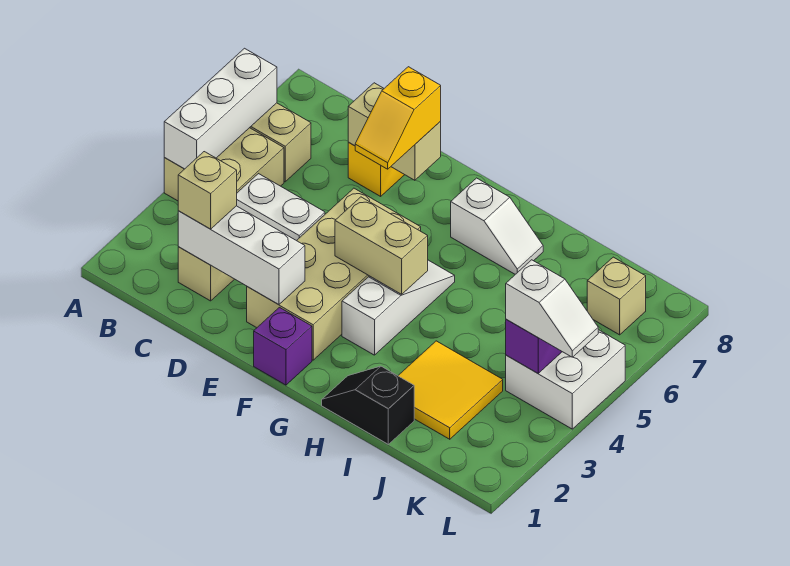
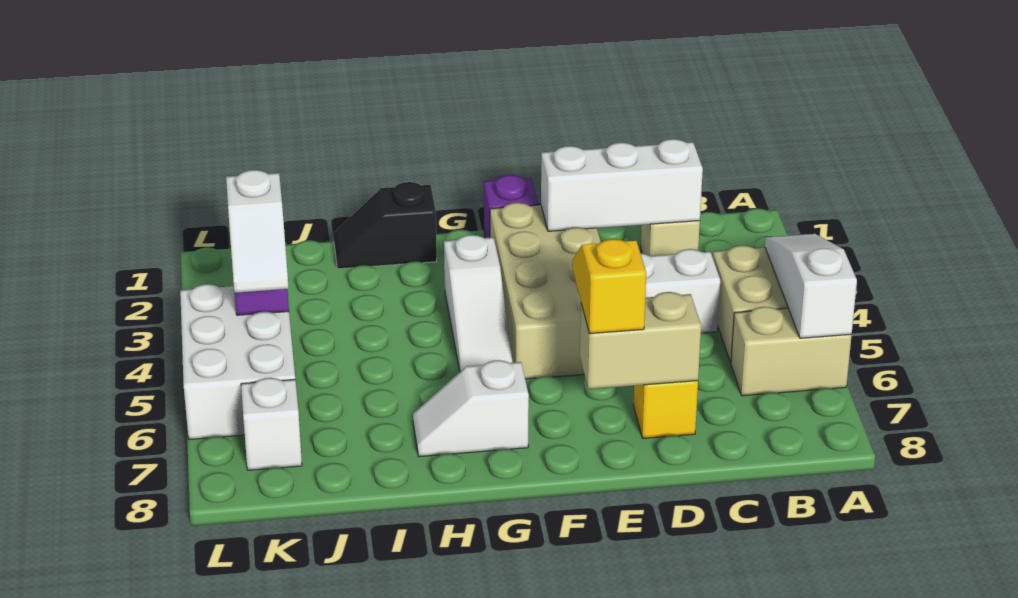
white brick A4:A6 level 2 -> white slope A4:A6 level 2 top 6
tan brick C2 level 3 -> none
tan brick F4:G4 level 2 -> none
black slope H1:I1 level 1 top I -> black slope H1:I1 level 1 top H
yellow tile I2:J3 level 1 -> none
white brick K4:L5 level 1 -> white brick K4:L6 level 1
white slope K4:L4 level 3 top K -> white slope K4:K5 level 3 top 4
tan brick K7 level 1 -> white brick K7 level 1

